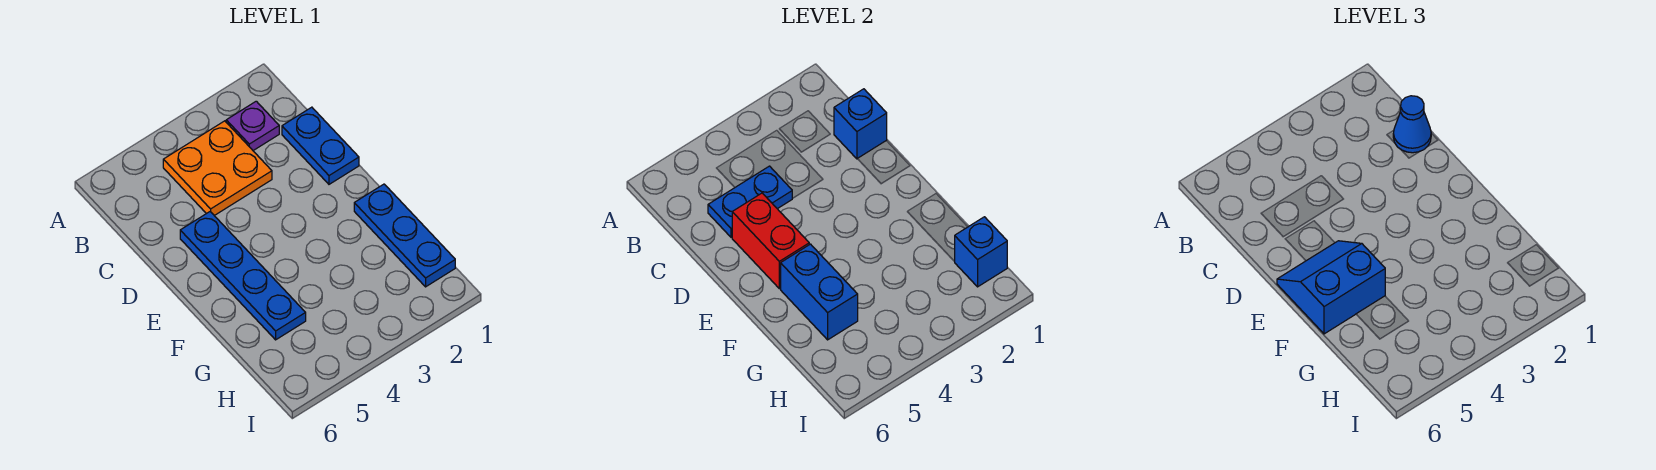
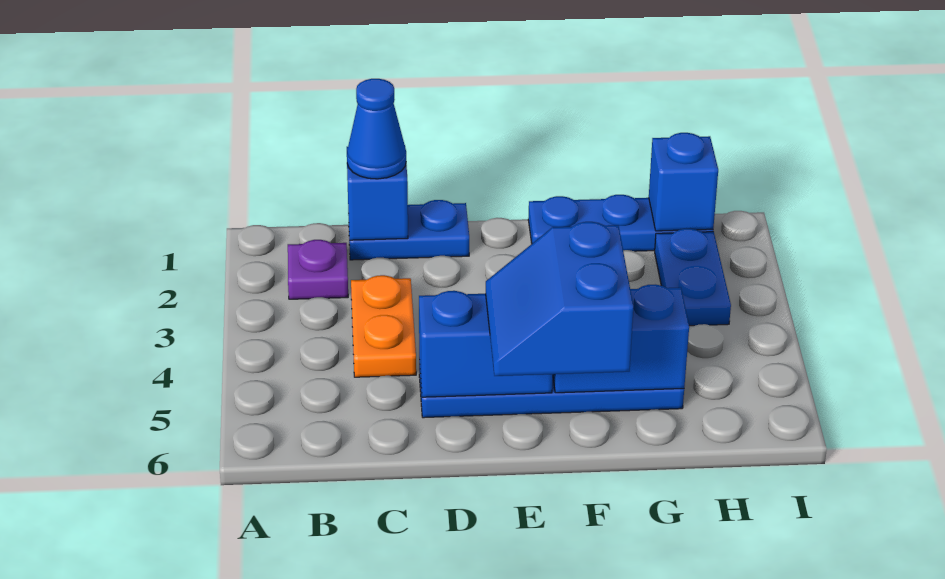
orange plate B3:C4 level 1 -> orange plate C3:C4 level 1
blue plate C4:C5 level 2 -> blue plate H2:H3 level 1
red brick D5:E5 level 2 -> blue brick D5:E5 level 2

